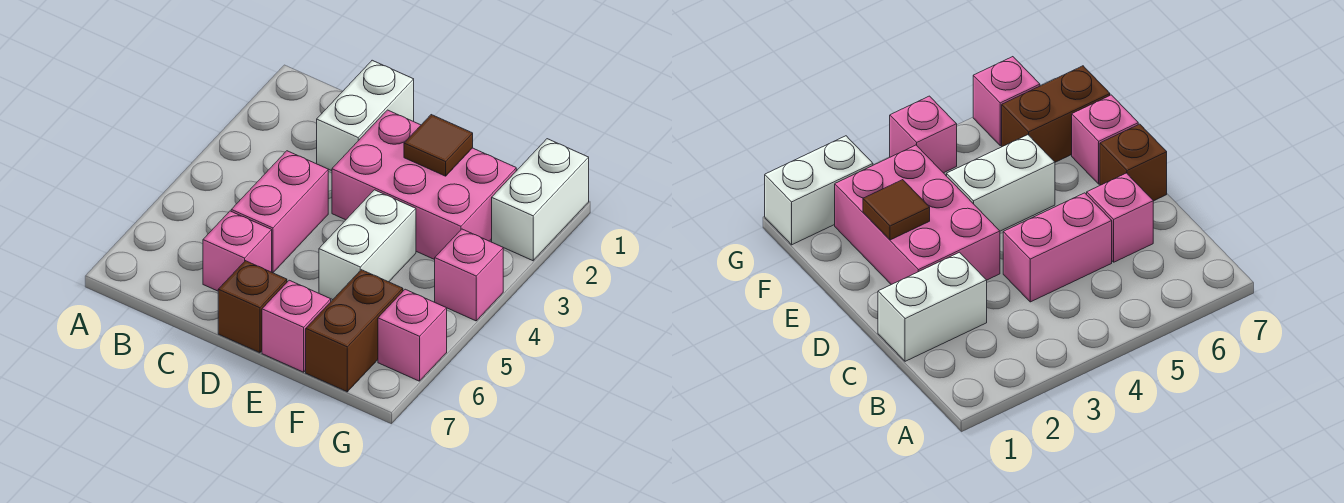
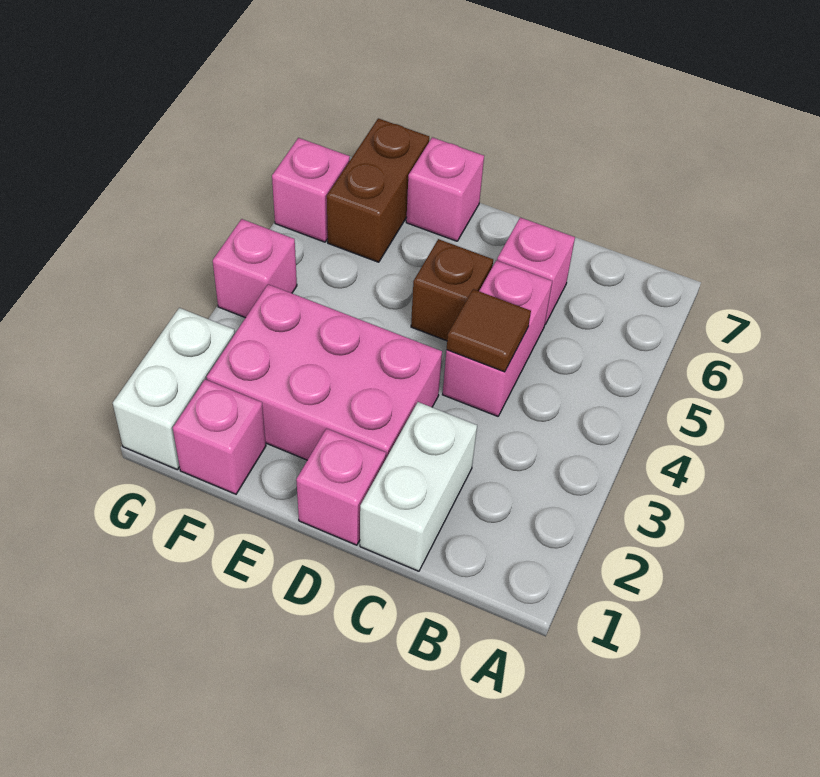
none -> pink brick D1 level 1
brown brick D7 level 1 -> brown brick D5 level 1
brown tile E2 level 2 -> brown tile C4 level 2
white brick E4:E5 level 1 -> none
none -> pink brick F1 level 1

